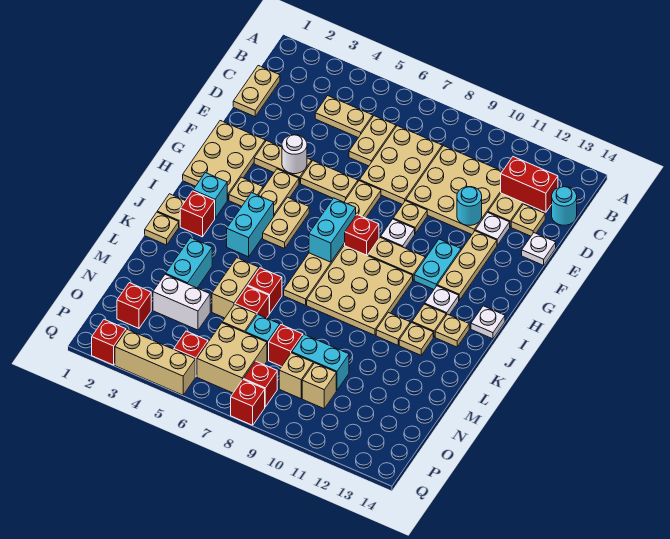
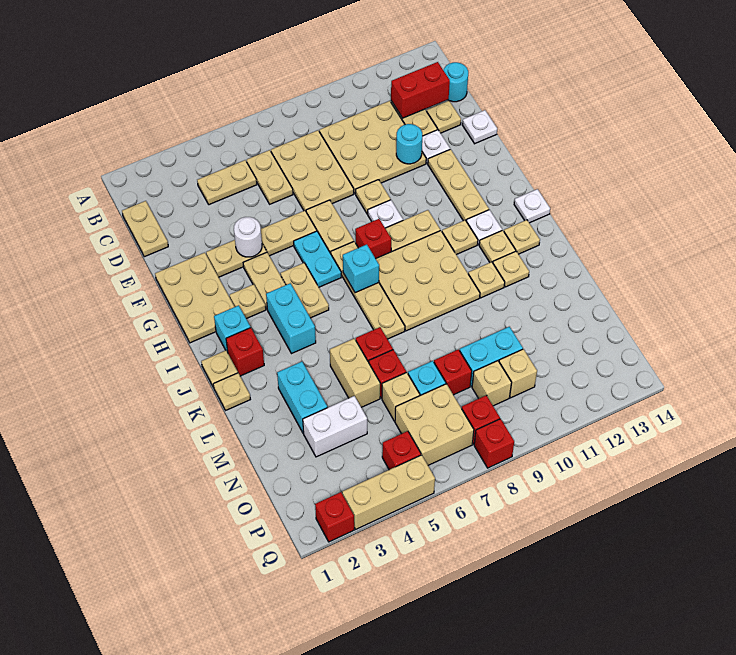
cyan plate G11:H11 level 1 -> cyan plate G6:H6 level 1
cyan brick H7:I7 level 2 -> cyan brick I7 level 2
none -> tan plate I11 level 1
red brick O2 level 1 -> none

